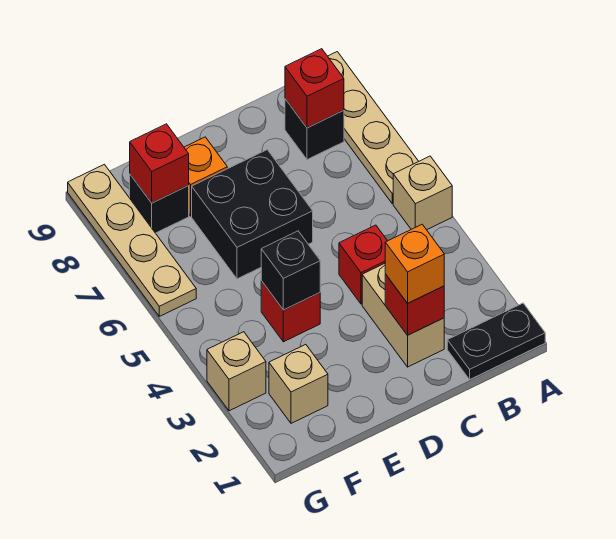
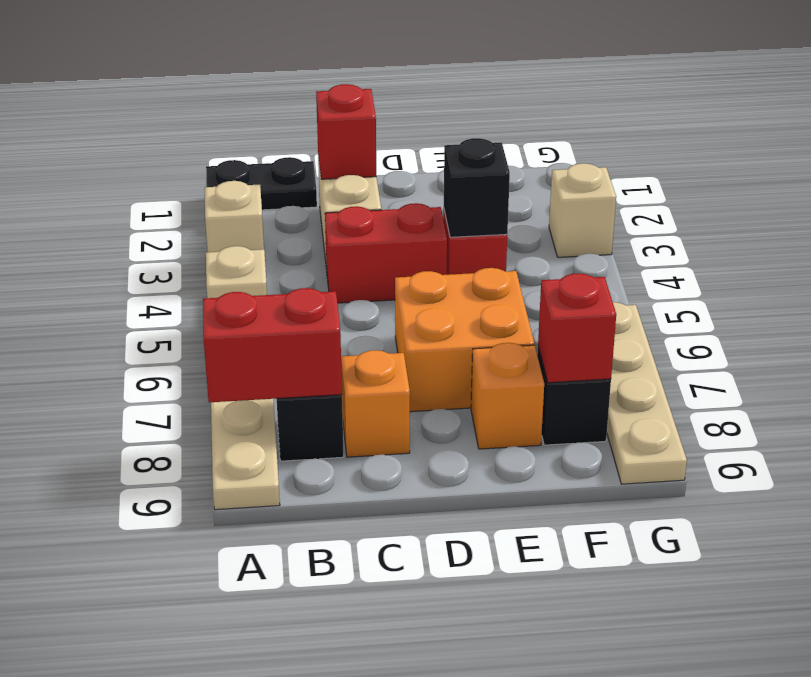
red brick B8 level 2 -> red brick A8:B8 level 2
orange brick C2 level 3 -> orange brick C8 level 1
red brick C4 level 1 -> red brick C4:D4 level 1
black brick D6:E7 level 1 -> orange brick D6:E7 level 1
tan brick F2 level 1 -> tan brick A3 level 1

